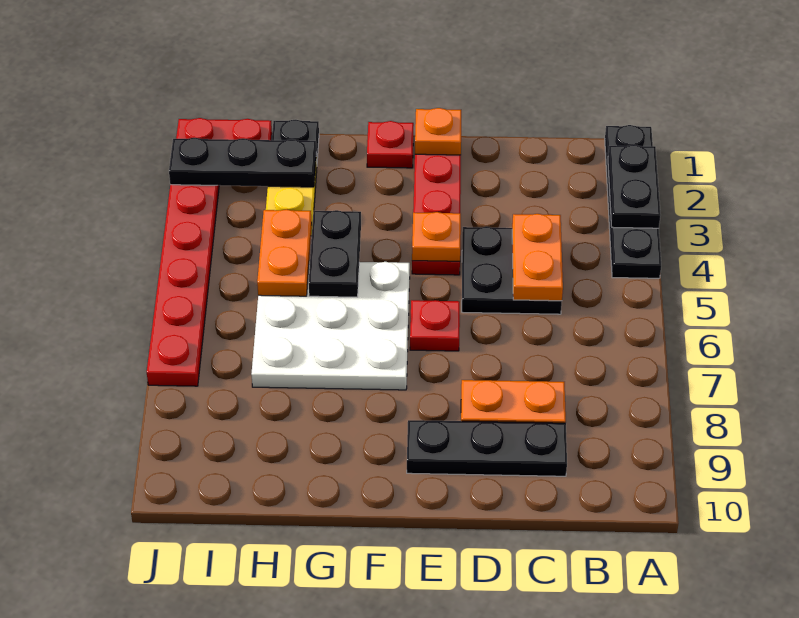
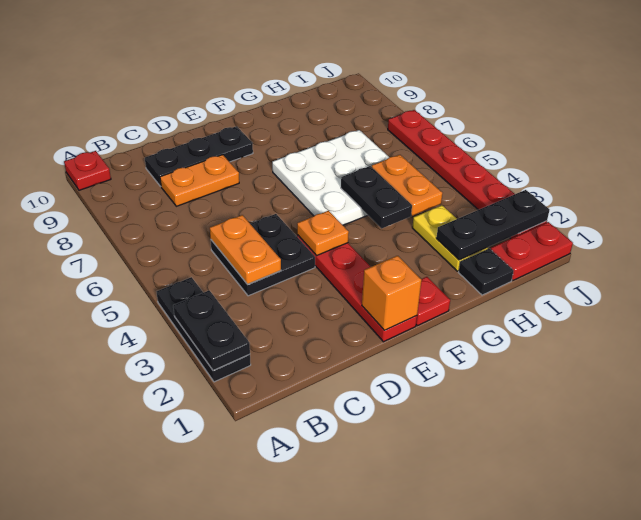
black plate A1:A4 level 1 -> black plate A2:A4 level 1
orange plate E1 level 2 -> orange brick E1 level 2
red plate E6 level 1 -> red plate A10 level 1

